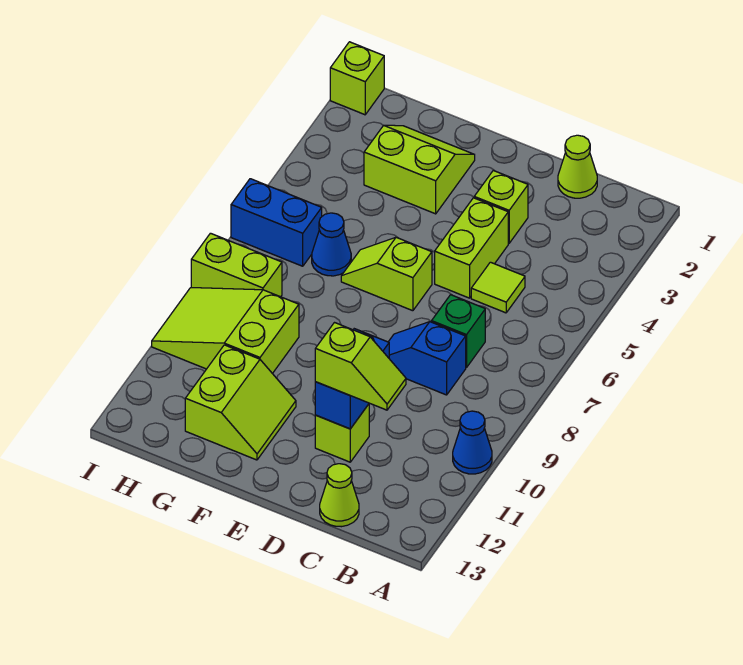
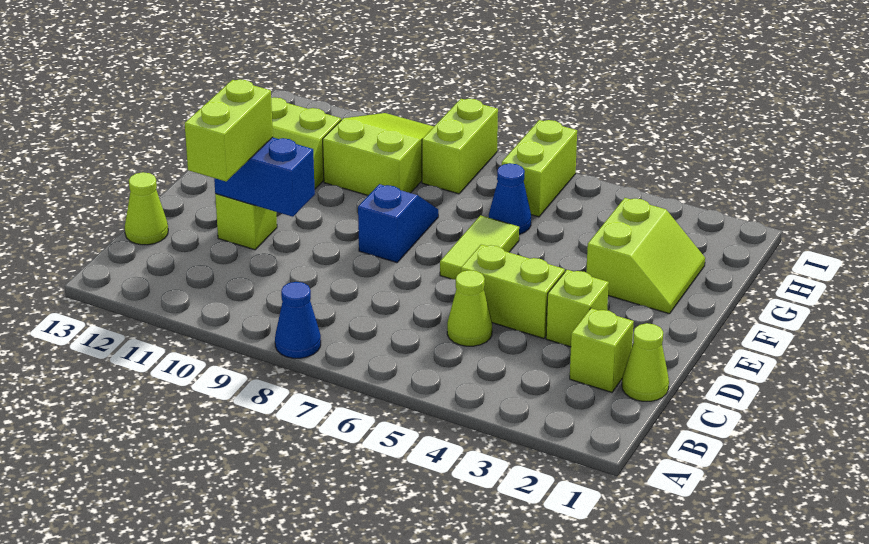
blue cone A10 level 1 -> blue cone A8 level 1
lime tile C5 level 1 -> lime cone C5 level 1
green brick C7 level 1 -> none
blue slope C8:D8 level 1 top C -> blue slope E8:F8 level 1 top E
lime slope C11:D11 level 3 top D -> lime brick C11:D11 level 3
lime slope E6:F6 level 1 top E -> lime tile E6:F6 level 1
blue brick H6:I6 level 1 -> lime brick H6:I6 level 1
lime brick I1 level 1 -> lime brick C2 level 1

